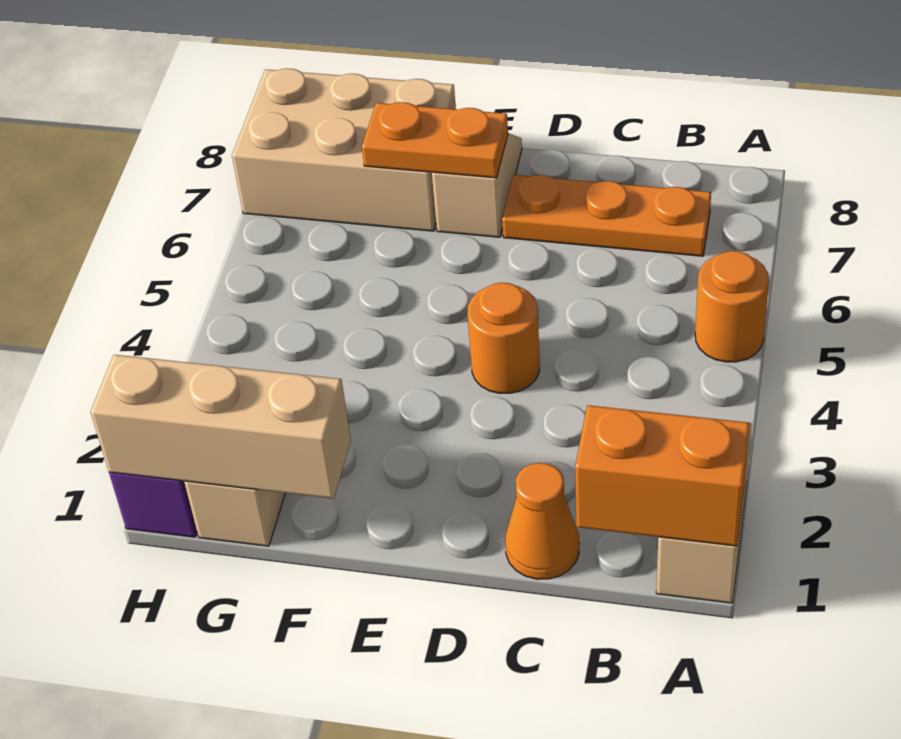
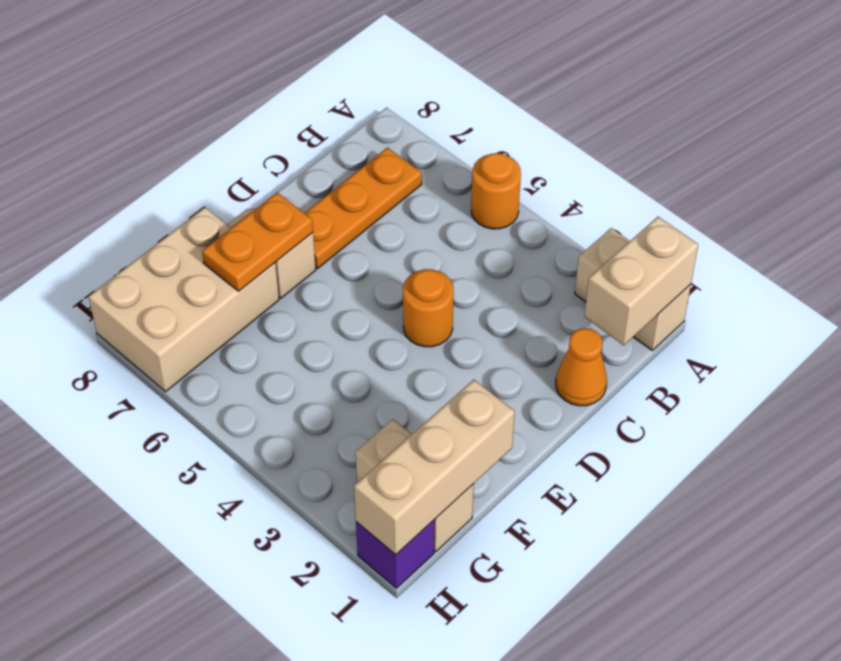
orange brick A1:B1 level 2 -> tan brick A1:B1 level 2

